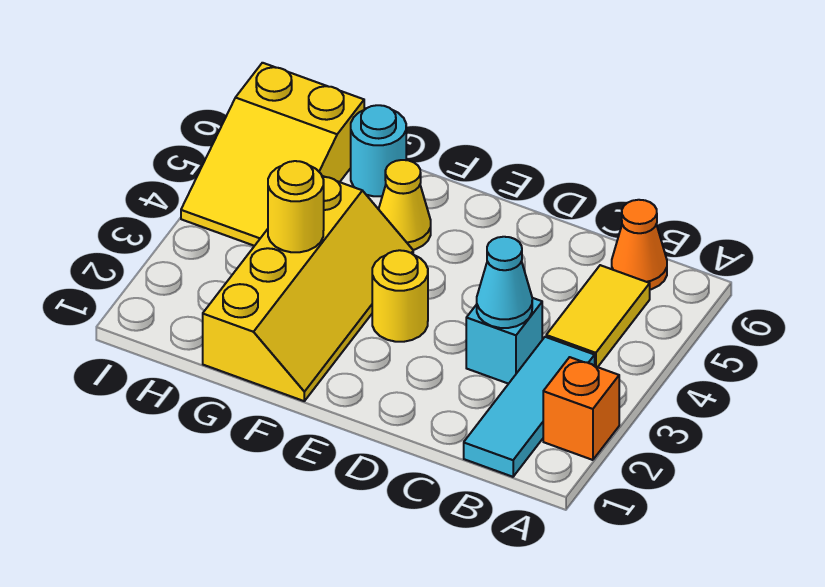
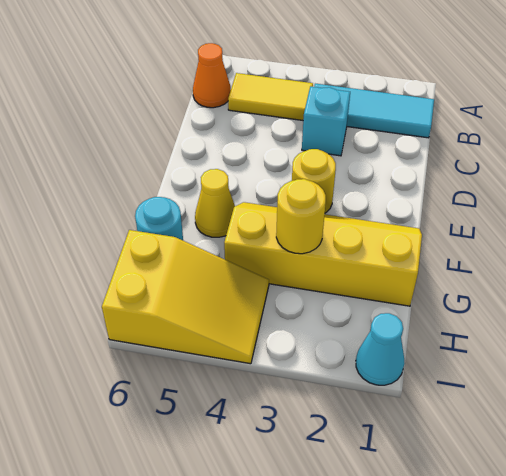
orange brick A2 level 1 -> none
cyan cone C3 level 2 -> cyan cone I1 level 1

